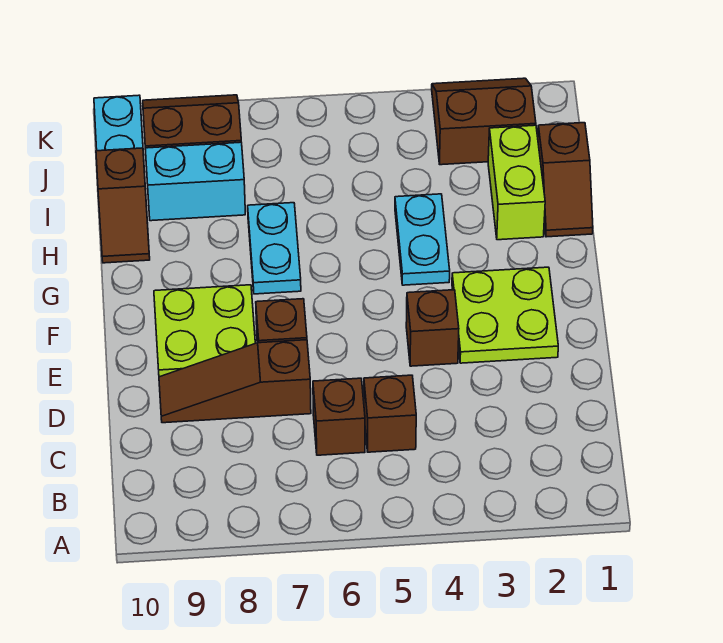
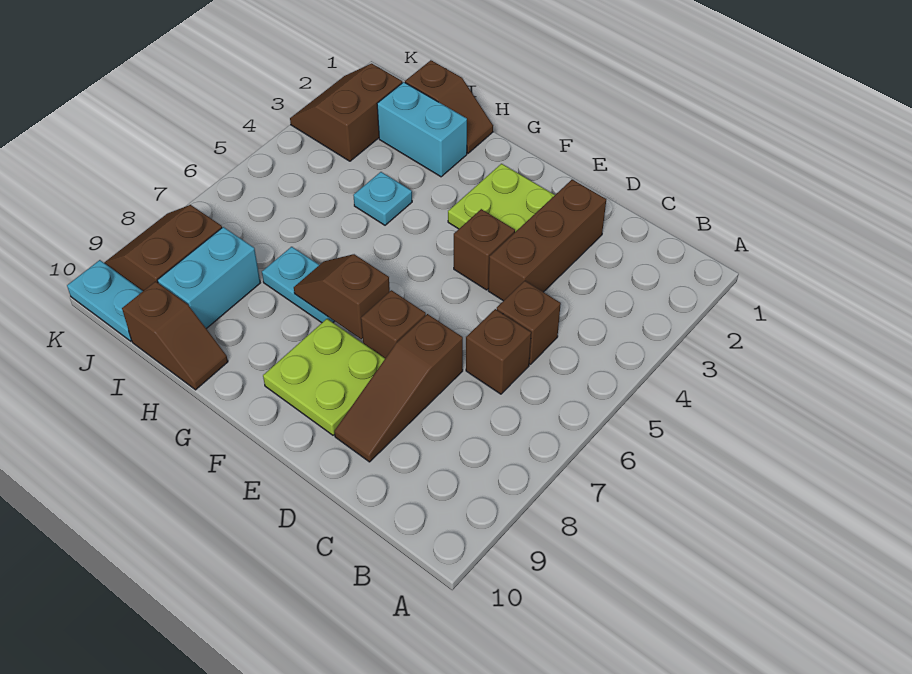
none -> brown brick D2:D4 level 1
none -> brown slope F7:G7 level 2 top F
cyan plate G4:H4 level 1 -> cyan plate H4 level 1
lime brick H2:I2 level 1 -> cyan brick H2:I2 level 1

